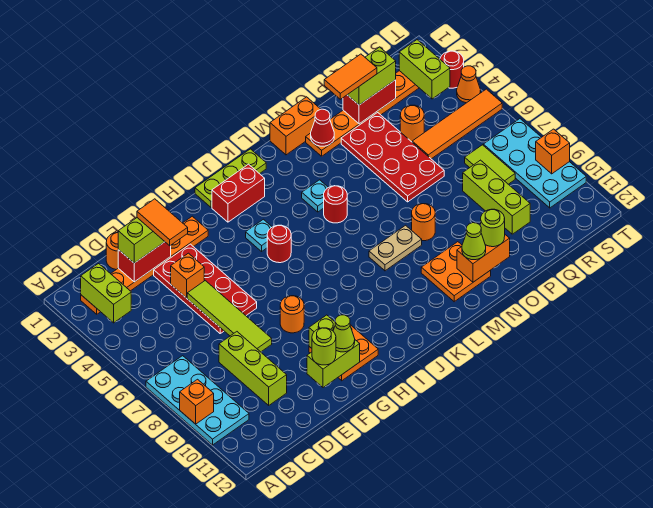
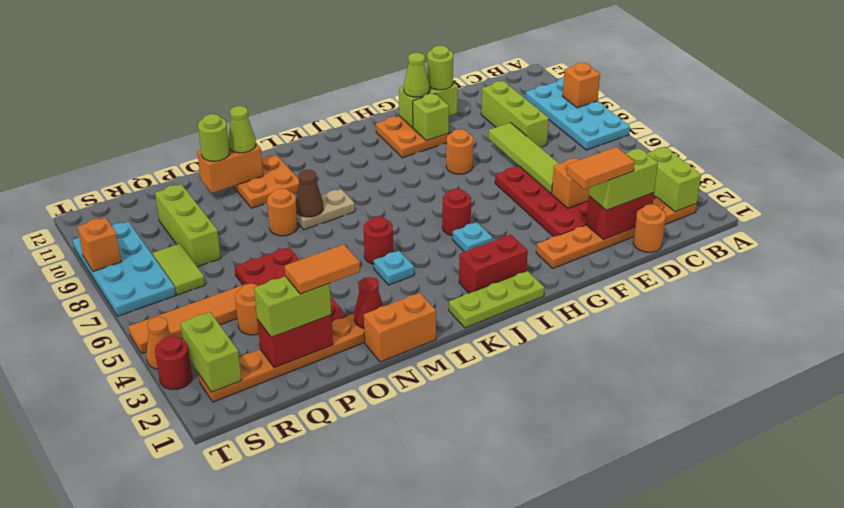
orange tile E2:E3 level 4 -> orange tile E2:F2 level 4
none -> brown cone M8 level 2

